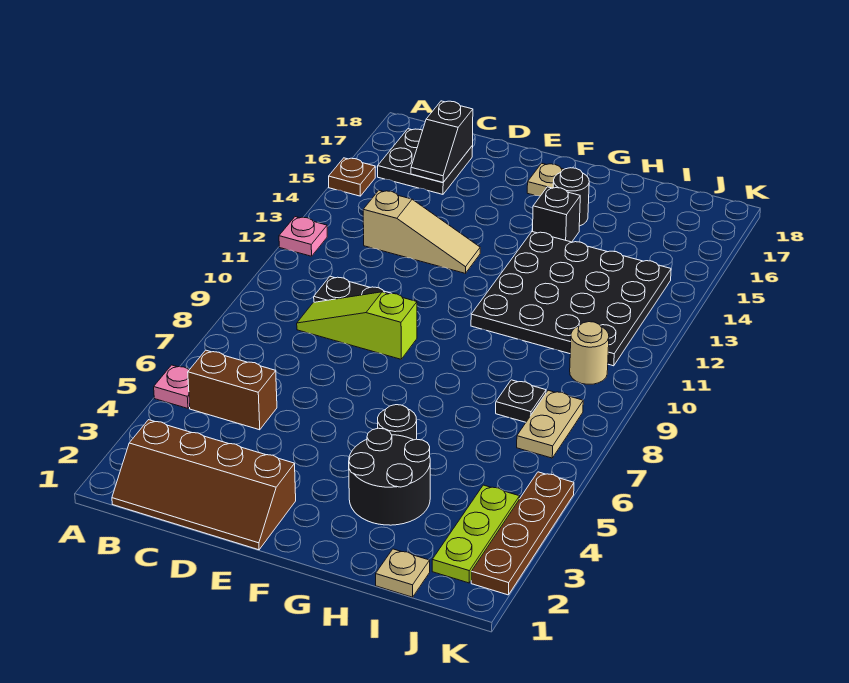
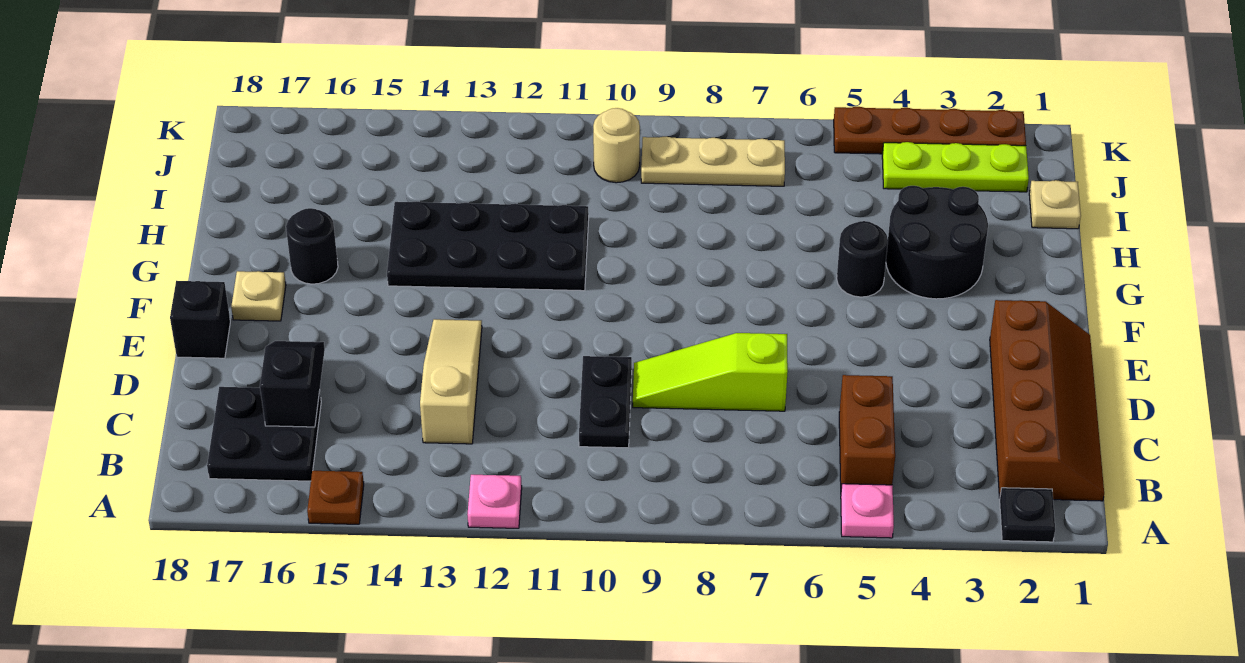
lime slope C9:E9 level 1 top E -> lime slope D7:D9 level 1 top 7
black slope C16:C17 level 2 top 17 -> black slope C16:D16 level 2 top C
black plate G11:J14 level 1 -> black plate G11:H14 level 1
black brick G15 level 1 -> black brick E18 level 1
black plate I8 level 1 -> black plate A2 level 1
tan plate J7:J8 level 1 -> tan plate J7:J9 level 1

